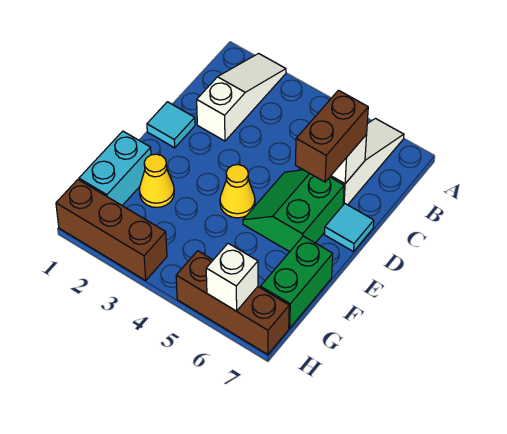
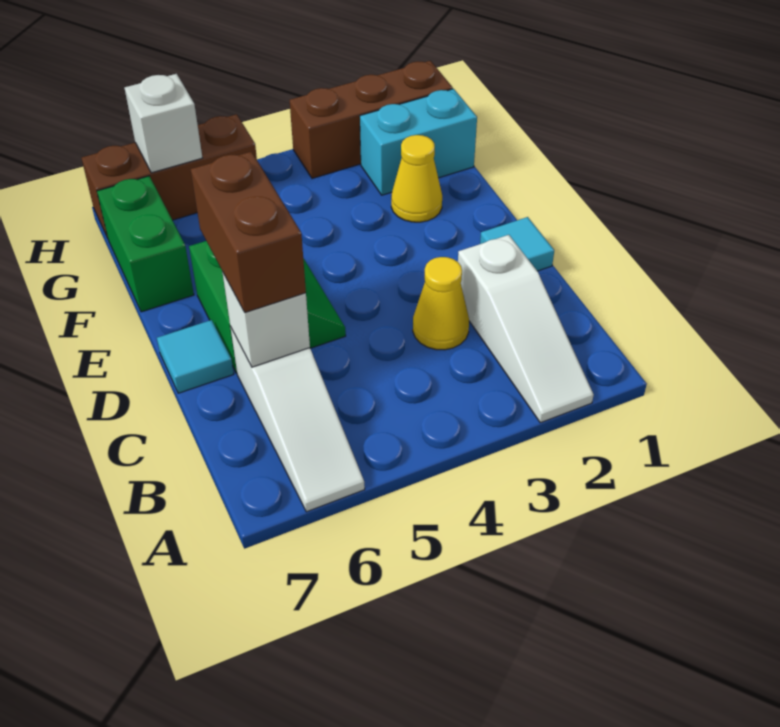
yellow cone E4 level 1 -> yellow cone C3 level 1
cyan brick F1:G1 level 1 -> cyan brick G1:G2 level 1

